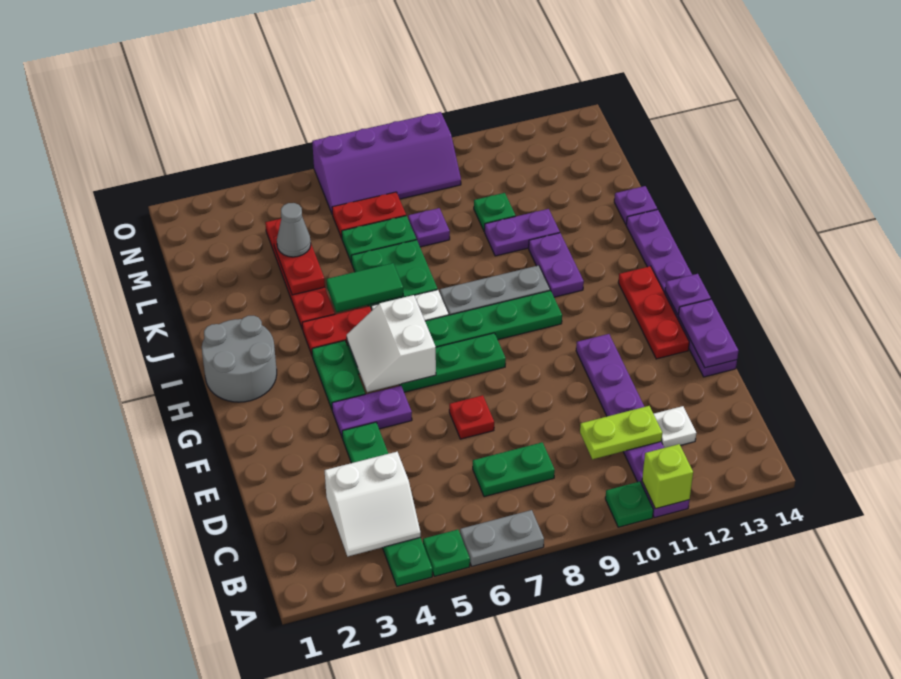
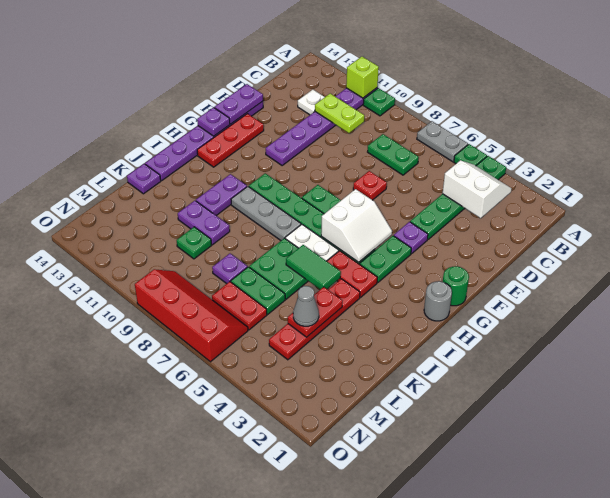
purple plate F4:F5 level 1 -> purple plate F4 level 1
none -> green round brick G1 level 1
grey round brick H1:I2 level 1 -> grey round brick H1 level 1
purple slope N6:O9 level 1 top O -> red slope N6:O9 level 1 top O

